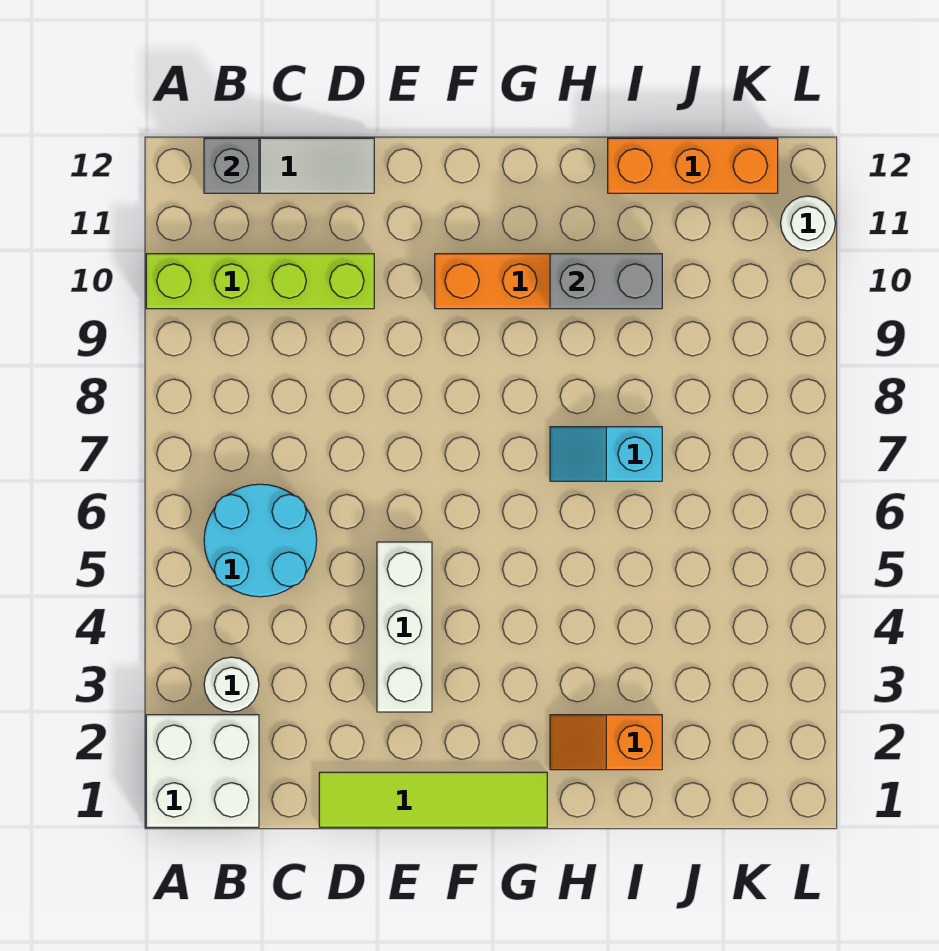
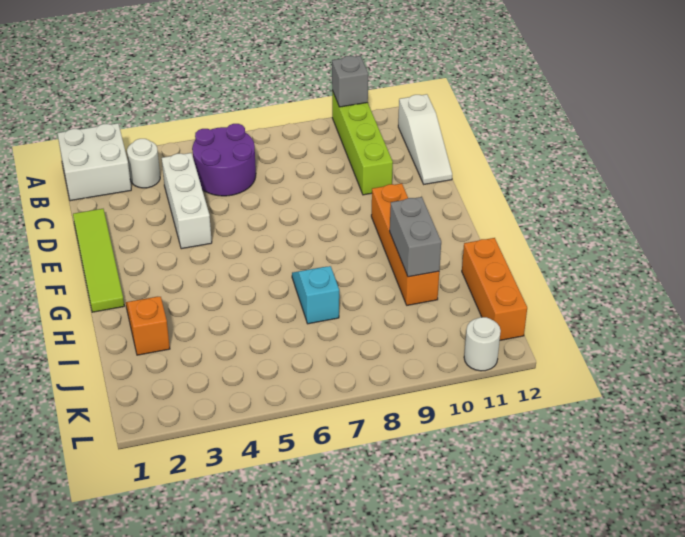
cyan round brick B5:C6 level 1 -> purple round brick B5:C6 level 1
grey brick B12 level 2 -> grey brick A10 level 2
white brick E3:E5 level 1 -> white brick C4:E4 level 1

